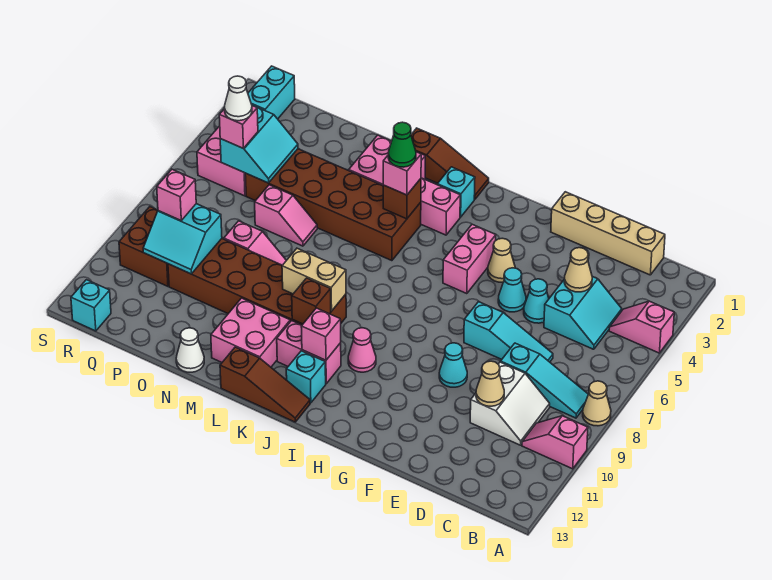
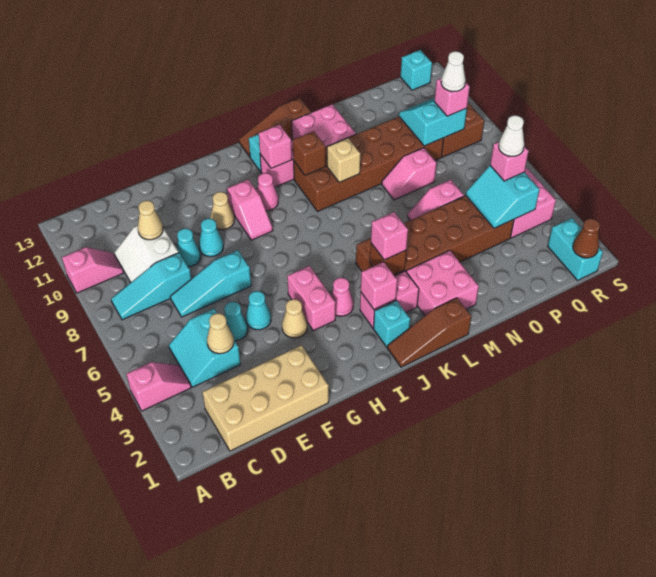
tan cone A8 level 1 -> tan cone G10 level 1
tan brick C1:F1 level 1 -> tan brick C1:F2 level 1
none -> cyan cone E9 level 1
none -> pink slope H9:H10 level 1 top 10
none -> pink cone I4 level 1
none -> pink brick J3 level 2
green cone K4 level 4 -> none
tan brick K9:L9 level 2 -> tan brick L9 level 2
white cone N13 level 1 -> white cone Q9 level 4
none -> brown cone R1 level 2

